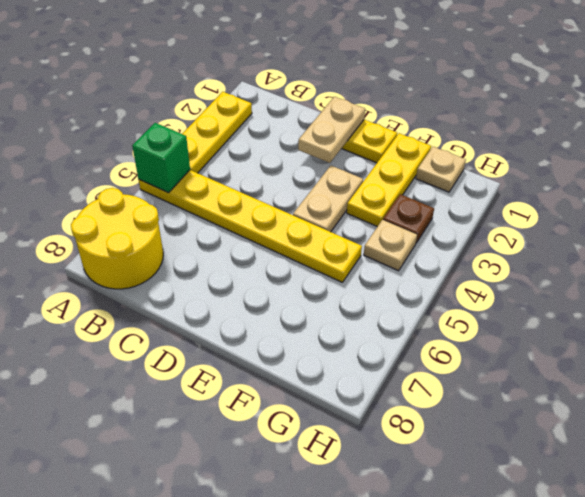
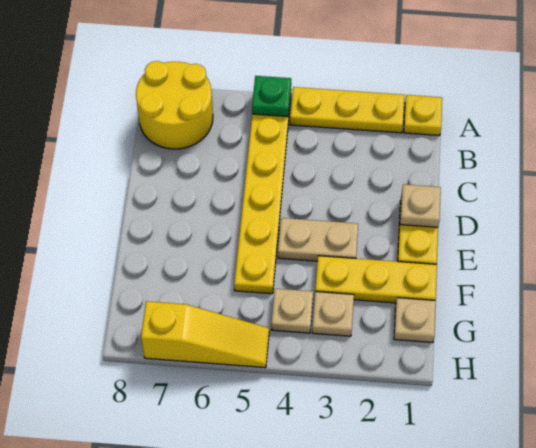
none -> yellow plate A1 level 1
green brick A5 level 2 -> green plate A5 level 2
tan plate D1:D2 level 2 -> tan plate D1 level 2
brown plate G3 level 1 -> tan plate G3 level 1
none -> yellow slope H5:H7 level 1 top 7

